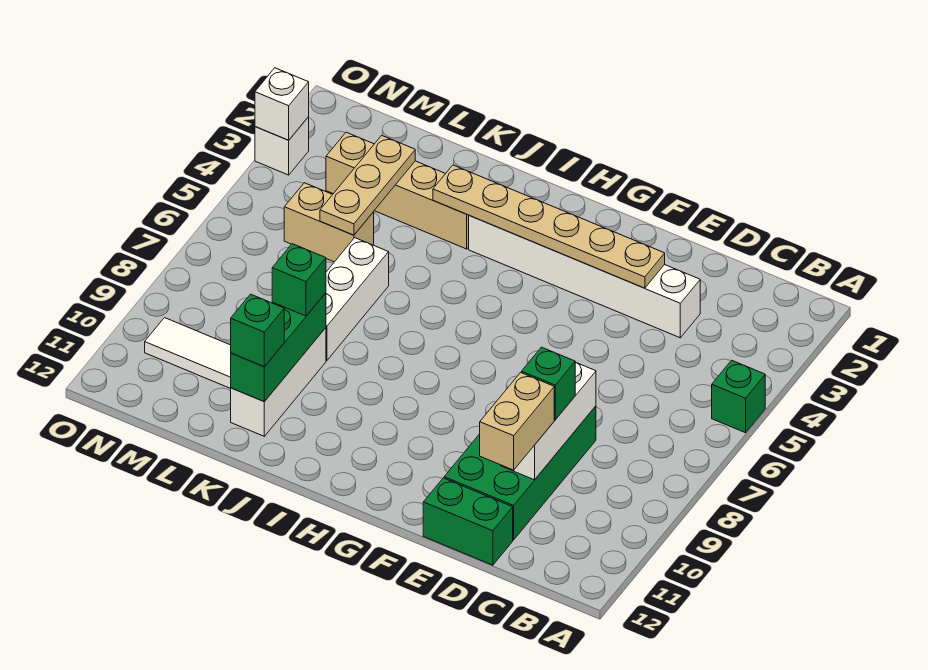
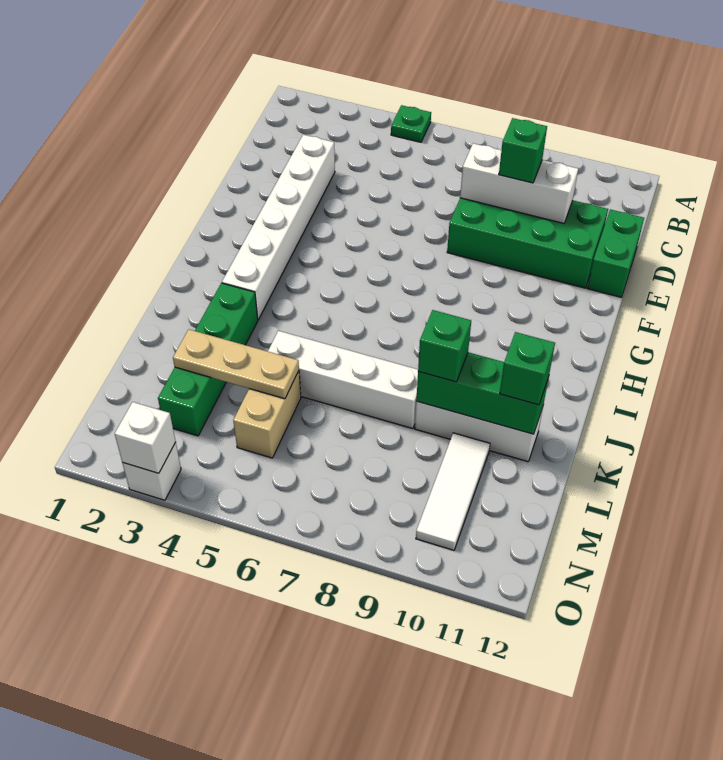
green brick A5 level 1 -> green plate A5 level 1
tan brick D10:D11 level 3 -> none
tan plate E3:J3 level 2 -> none
tan brick J3:M3 level 1 -> green brick J3:M3 level 1
white brick K6:K8 level 1 -> white brick K5:K8 level 1

